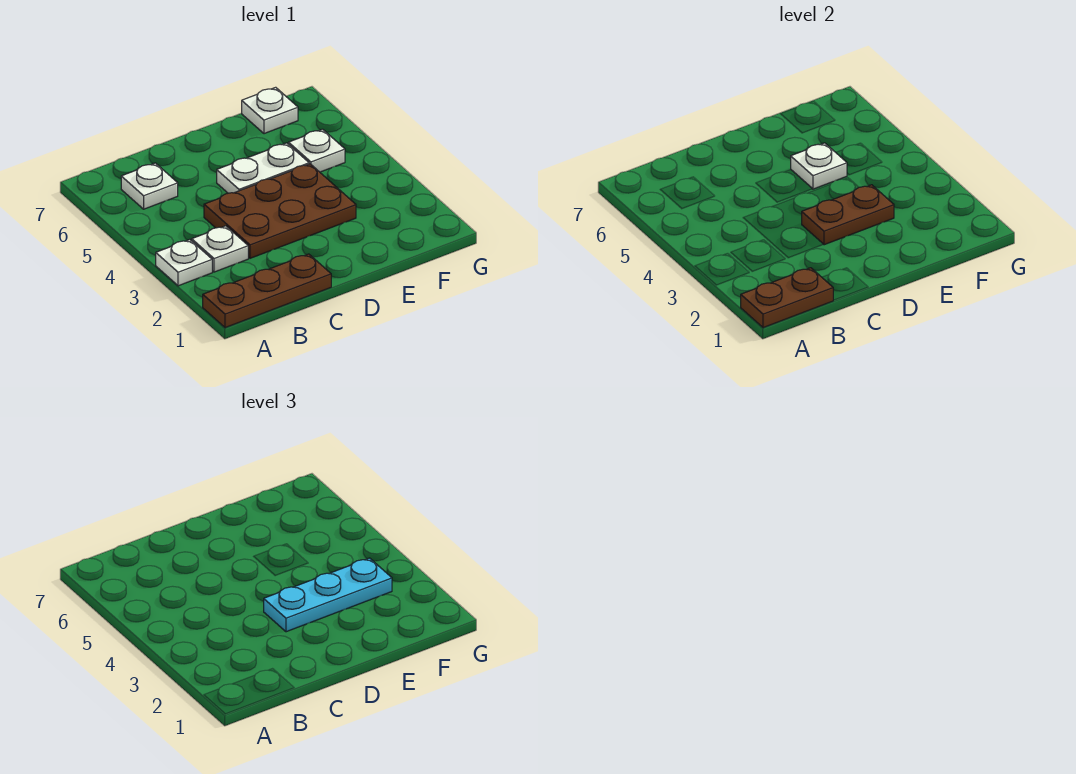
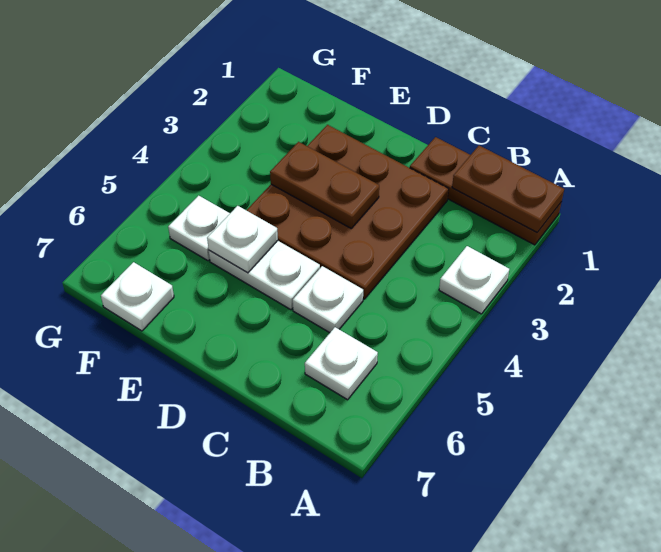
white plate B3 level 1 -> white plate C5 level 1
brown plate C3:E4 level 1 -> brown plate C2:E4 level 1
cyan plate D3:F3 level 3 -> none

